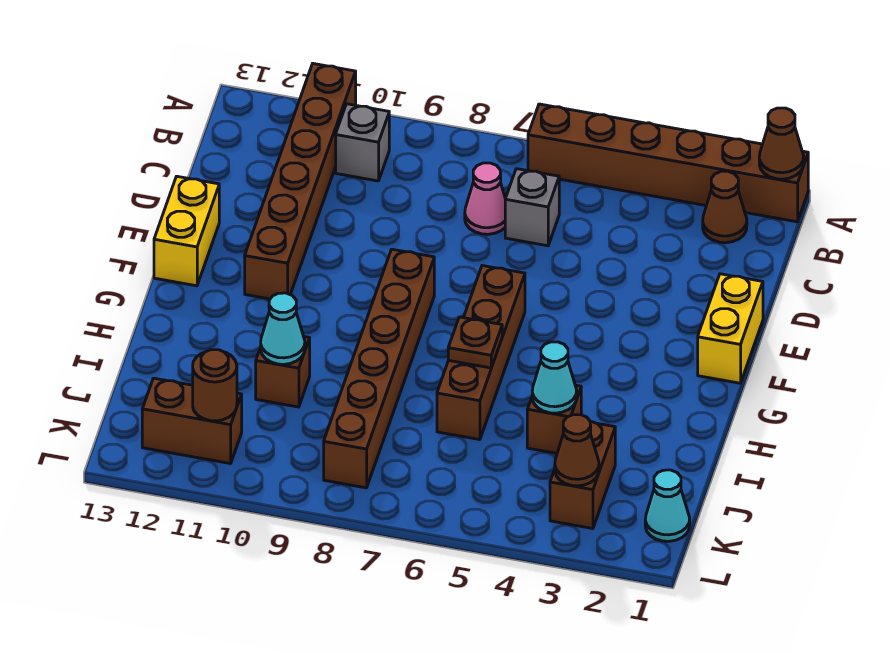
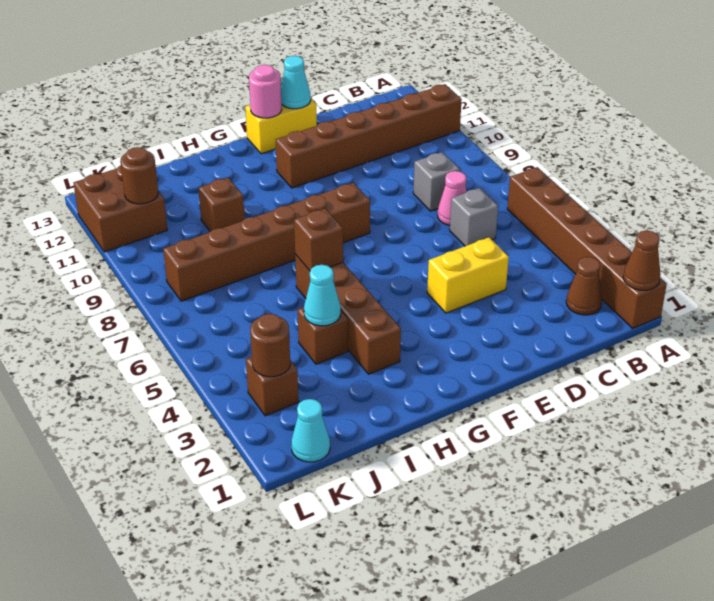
grey brick B10 level 1 -> grey brick C8 level 1
yellow brick E1:F1 level 1 -> yellow brick D4:E4 level 1
brown brick F6:I6 level 1 -> brown brick H3:H6 level 1
none -> pink round brick F13 level 2
brown plate H6 level 2 -> brown brick H6 level 2
cyan cone I10 level 2 -> cyan cone E13 level 2
brown brick J3:K3 level 1 -> brown brick K3 level 1
brown cone K3 level 2 -> brown round brick K3 level 2
brown brick K11:K12 level 1 -> brown brick K11:L12 level 1

